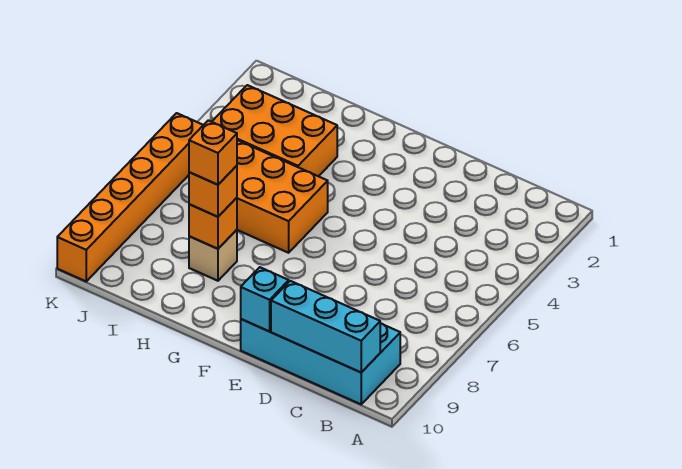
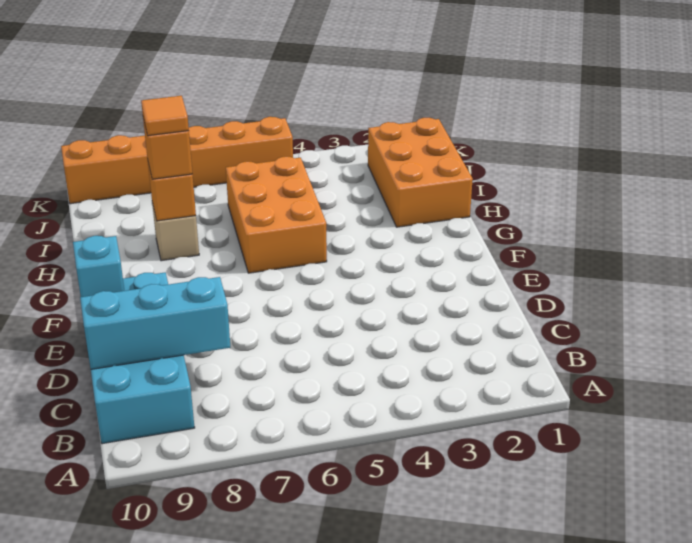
cyan brick B10:D10 level 2 -> cyan brick C8:C10 level 2
orange brick H3:J4 level 1 -> orange brick H1:J2 level 1
orange brick H8 level 4 -> orange tile H8 level 4

